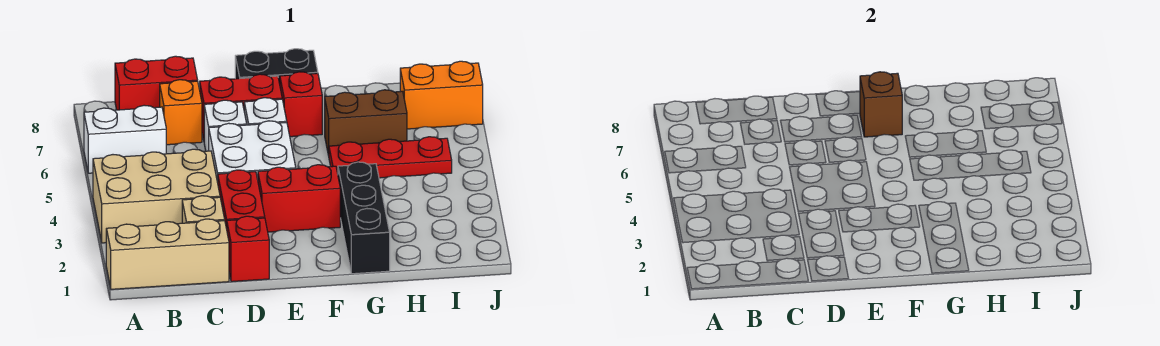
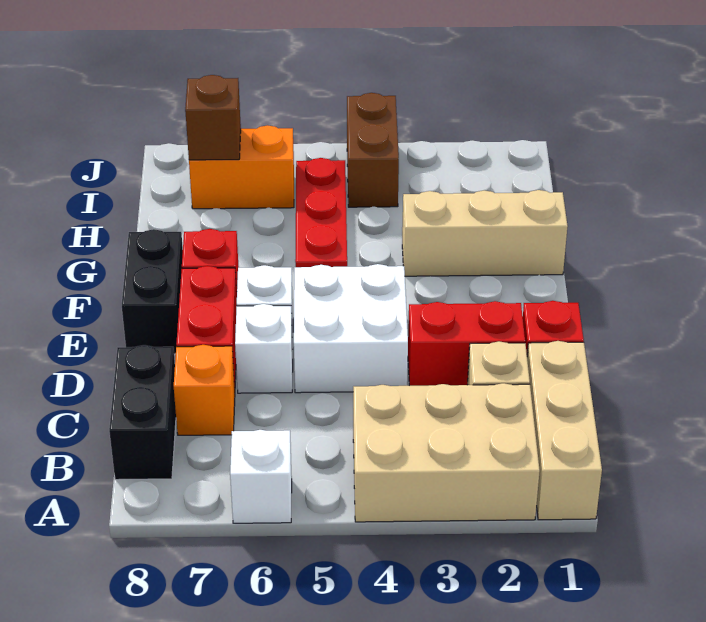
tan brick A3:C4 level 1 -> tan brick A2:B4 level 1
white brick A6:B6 level 1 -> white brick A6 level 1
red brick B8:C8 level 1 -> black brick B8:C8 level 1
red brick E3:F3 level 1 -> none
brown brick F7 level 2 -> brown brick I7 level 2
black brick G1:G3 level 1 -> tan brick G1:G3 level 1
brown brick G6:H6 level 1 -> brown brick I4:J4 level 1
orange brick I7:J7 level 1 -> orange brick I6:I7 level 1

